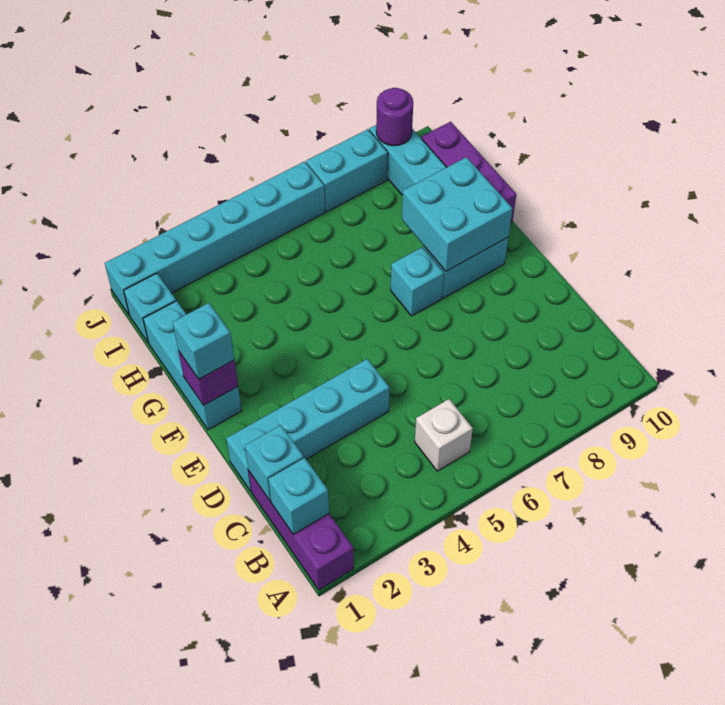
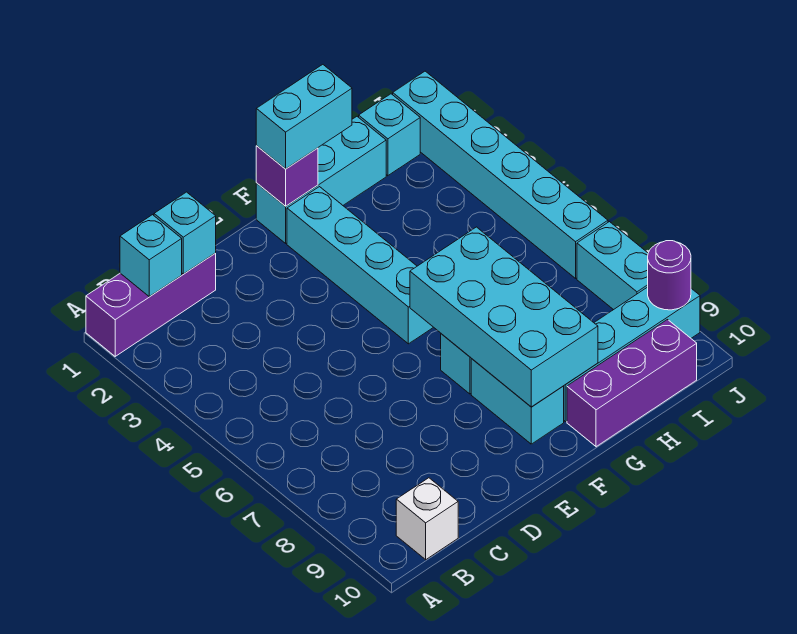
white brick B5 level 1 -> white brick B10 level 1
cyan brick D1:D4 level 1 -> cyan brick F2:F5 level 1
cyan brick F1 level 3 -> cyan brick F1:G1 level 3
cyan brick F8:G9 level 2 -> cyan brick F6:G9 level 2

